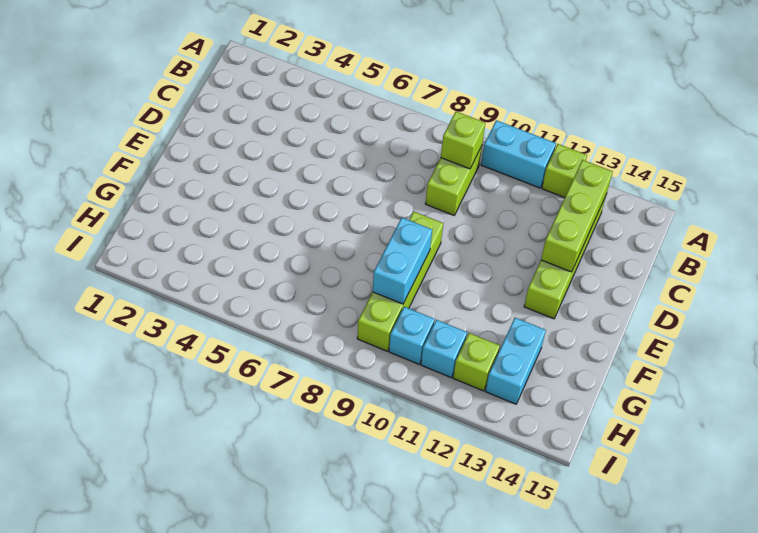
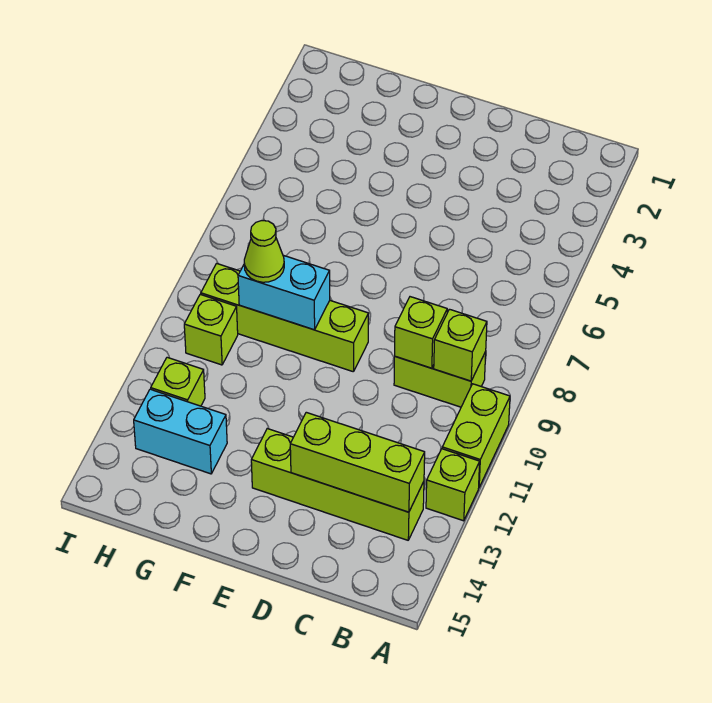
cyan brick A10:A11 level 1 -> lime brick A10:A11 level 1
none -> lime brick C9 level 2
none -> lime cone G9 level 3
cyan brick H10 level 1 -> lime brick H10 level 1
cyan brick H11 level 1 -> none

